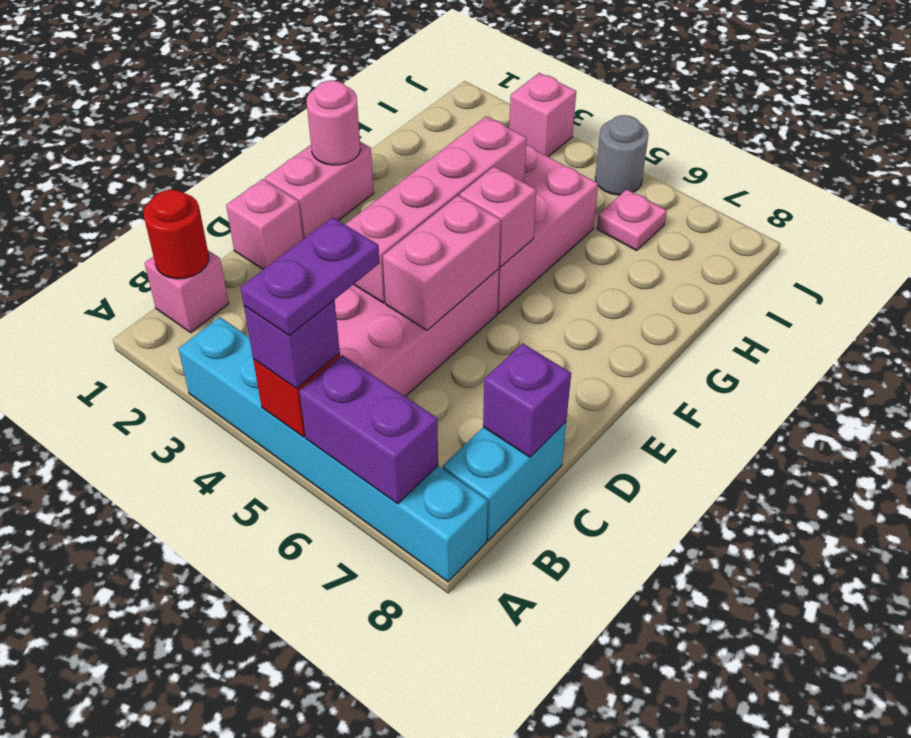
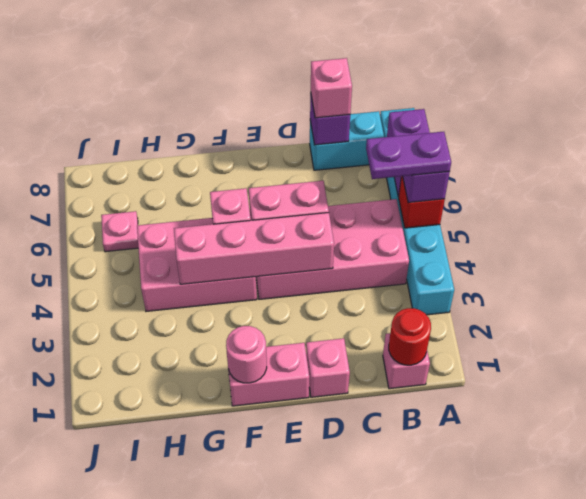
pink brick J3 level 1 -> pink brick C8 level 3
grey round brick J5 level 1 -> none

